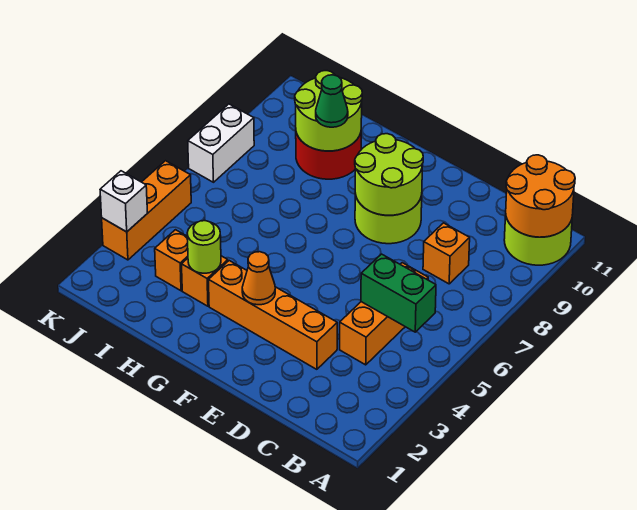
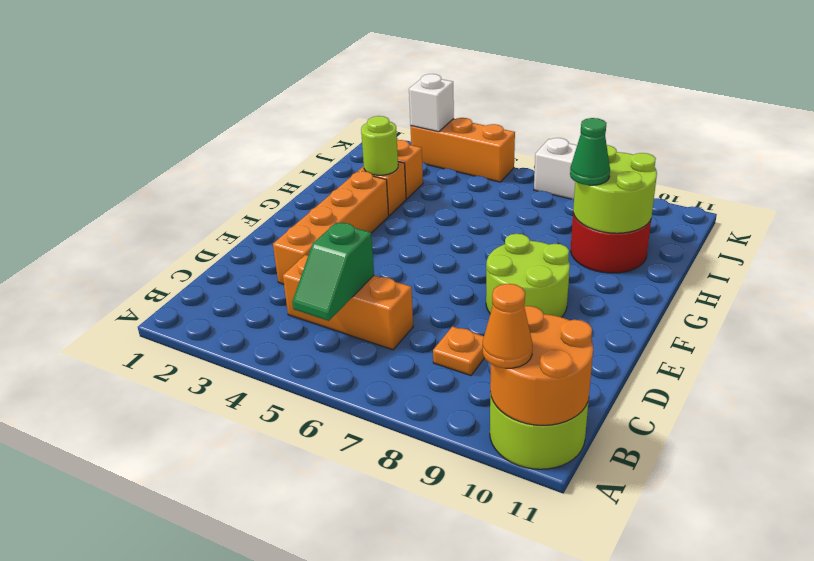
green brick B5:C5 level 2 -> green slope B5:C5 level 2 top C
orange brick C8 level 1 -> orange plate C8 level 1
lime round brick E8:F9 level 2 -> none
orange cone F3 level 2 -> orange cone A10 level 3

